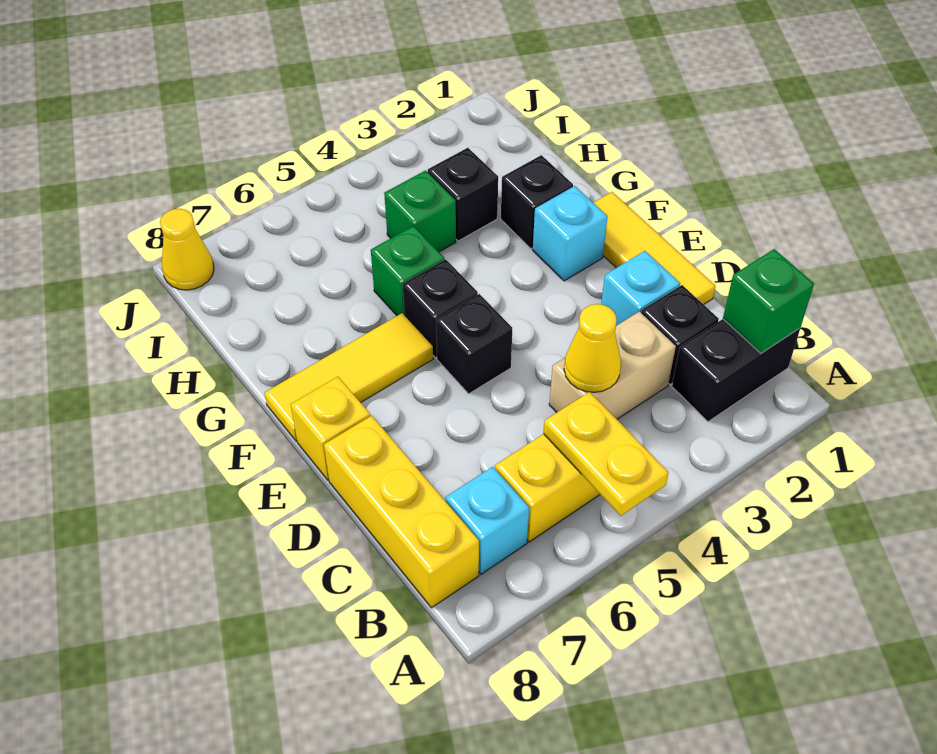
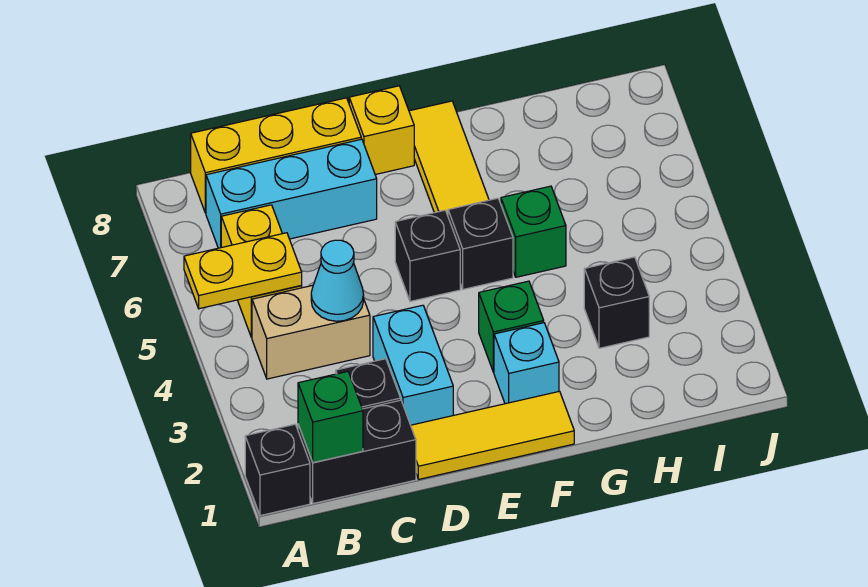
black brick B1:B2 level 1 -> black brick B1:C1 level 1
cyan brick B7 level 1 -> cyan brick B7:D7 level 1
tan brick C3:C4 level 1 -> tan brick B4:C4 level 1
yellow cone C4 level 2 -> cyan cone C4 level 2
cyan brick D2 level 1 -> cyan brick D2:D3 level 1
black brick G2 level 1 -> black brick A1 level 1
green brick H4 level 1 -> green brick F3 level 1
yellow cone J8 level 1 -> none

